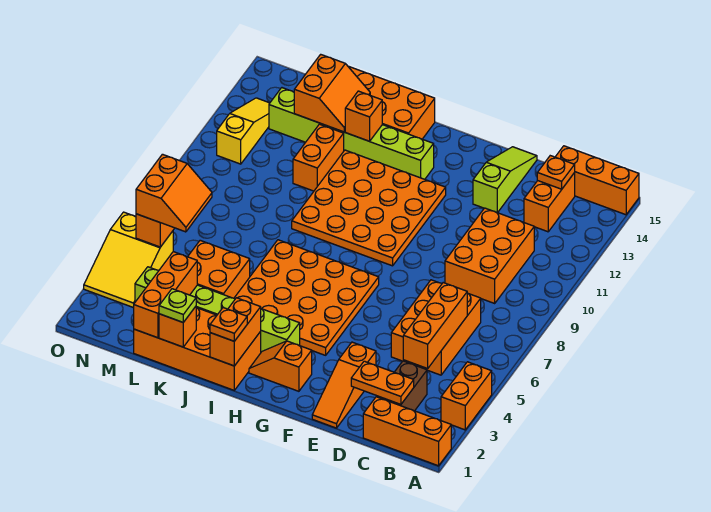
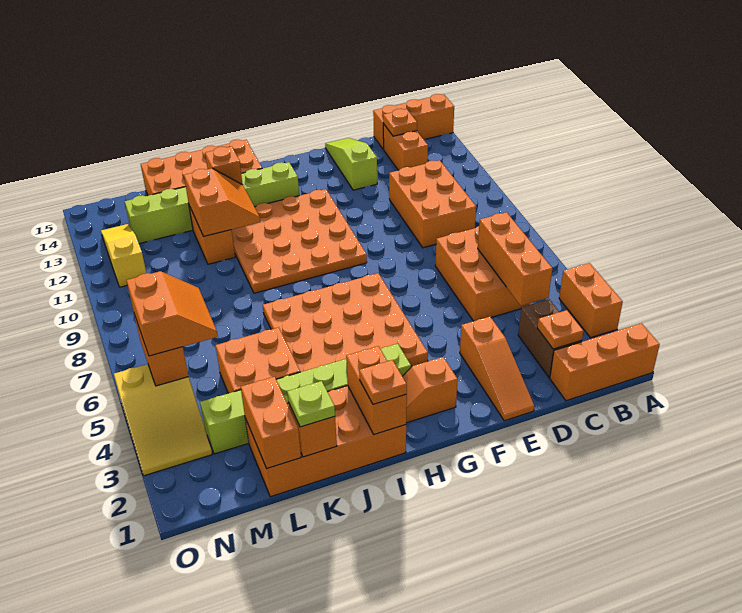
orange plate C2:D2 level 2 -> orange plate C2 level 2
orange slope K13:L14 level 2 top L -> orange slope J11:K12 level 2 top K
orange brick L1:L3 level 2 -> orange brick L1:L2 level 2

